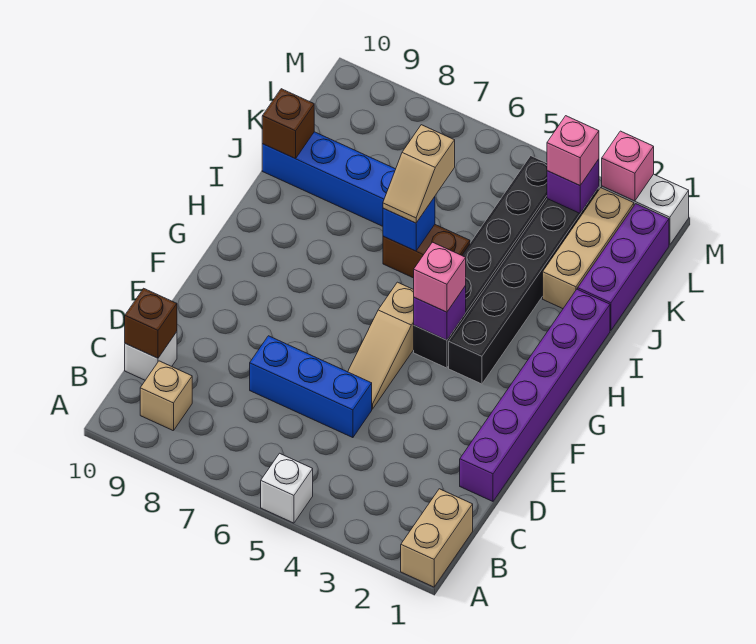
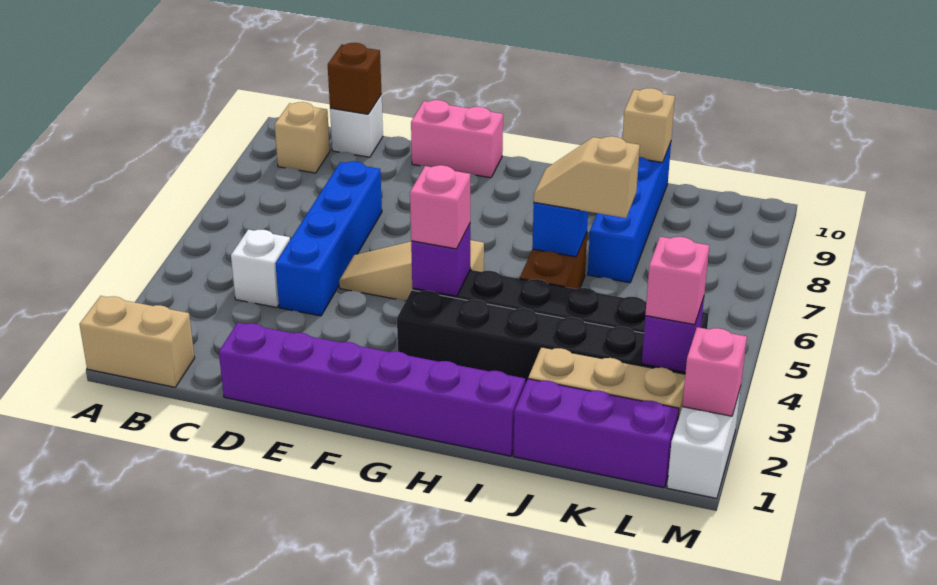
white brick A5 level 1 -> white brick C4 level 1
blue brick D5:D7 level 1 -> blue brick D4:D7 level 1
none -> pink brick E10:F10 level 1
brown brick J10 level 2 -> tan brick J10 level 2

